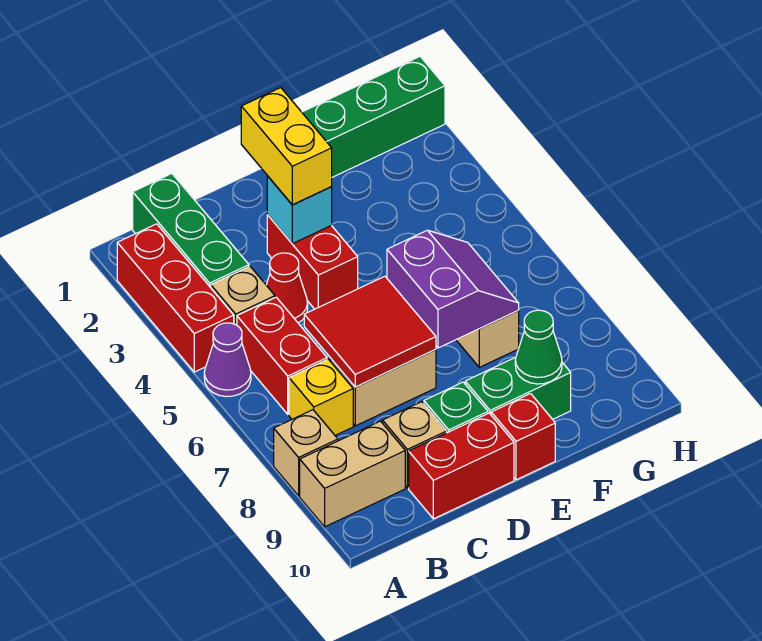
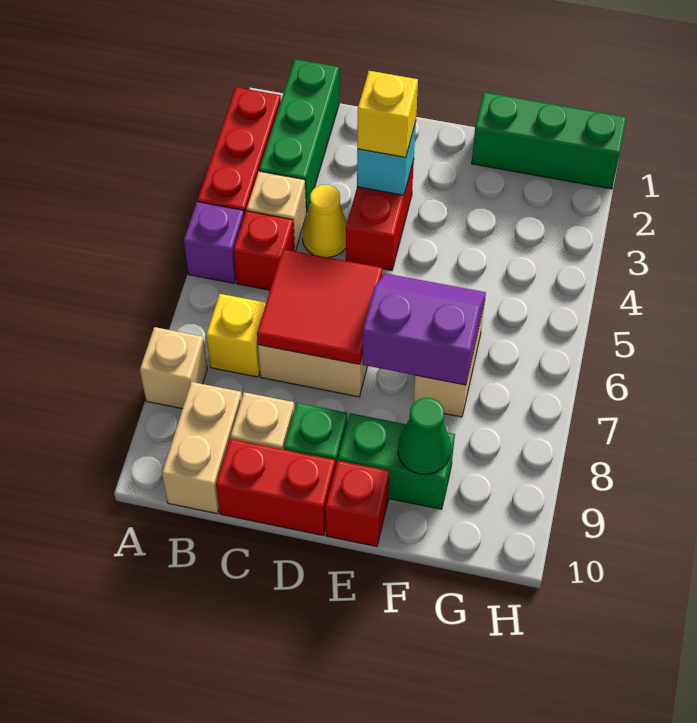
purple cone A5 level 1 -> purple brick A5 level 1
tan brick A9:B9 level 1 -> tan brick B9:B10 level 1
red brick B5:B6 level 1 -> red brick B5 level 1
red cone C4 level 1 -> yellow cone C4 level 1
yellow brick D2:D3 level 3 -> yellow brick D3 level 3
purple slope E6:F7 level 2 top E -> purple slope E6:F7 level 2 top 7

